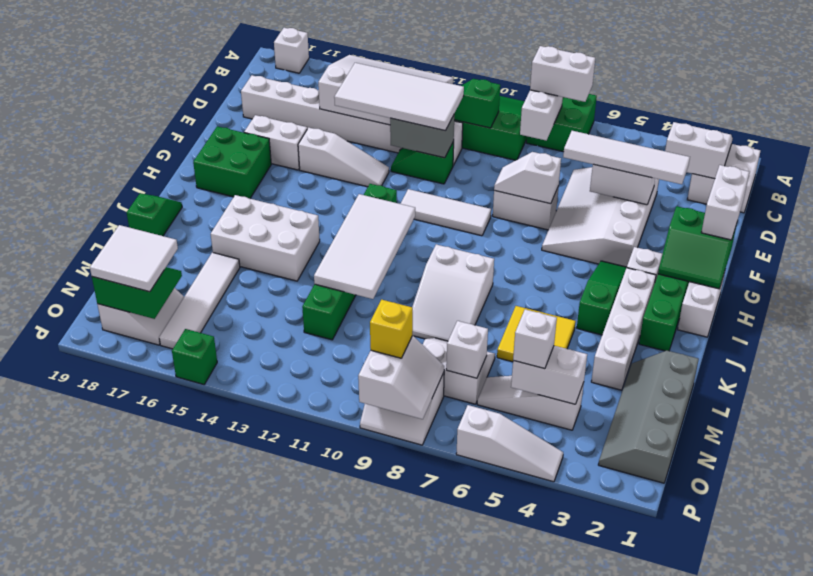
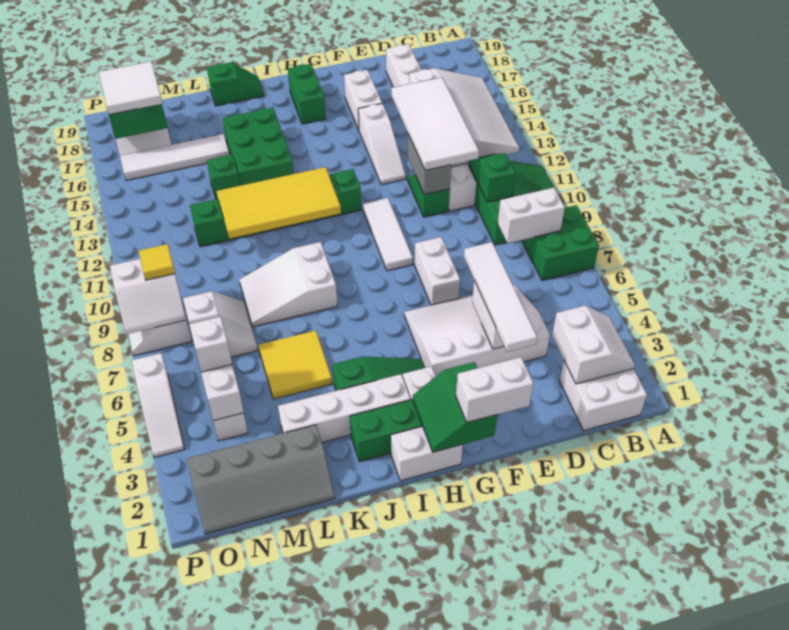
white brick A18 level 1 -> none
white brick B7:B8 level 3 -> none
white slope F7:F8 level 2 top 7 -> none
green brick G17:H18 level 1 -> green brick H17:H18 level 1
white tile I11:L12 level 2 -> yellow tile I11:L12 level 2
white brick J14:K16 level 1 -> green brick J14:K16 level 1
grey slope L1:O2 level 1 top 1 -> grey slope L1:O2 level 1 top 2
yellow brick O9 level 3 -> yellow tile O9 level 3
green brick P15 level 1 -> green brick L14 level 1

